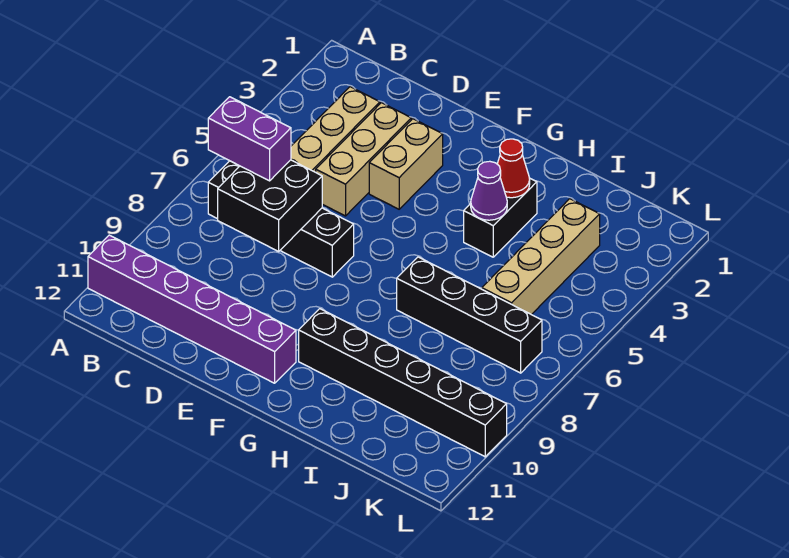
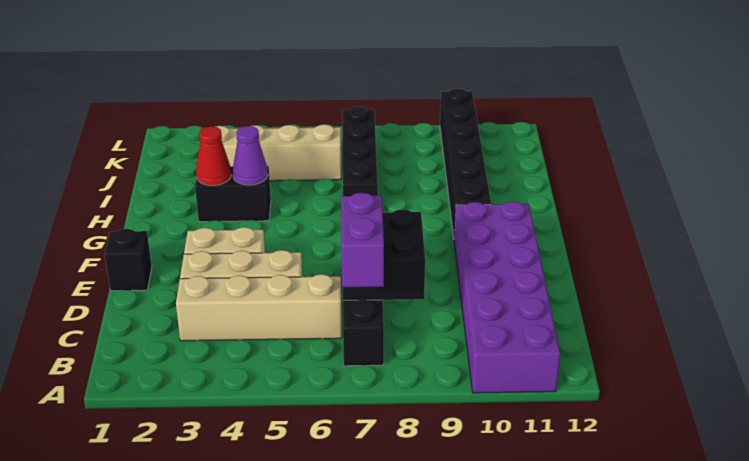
purple brick A11:F11 level 1 -> purple brick A10:F11 level 1
none -> black brick E1 level 1

